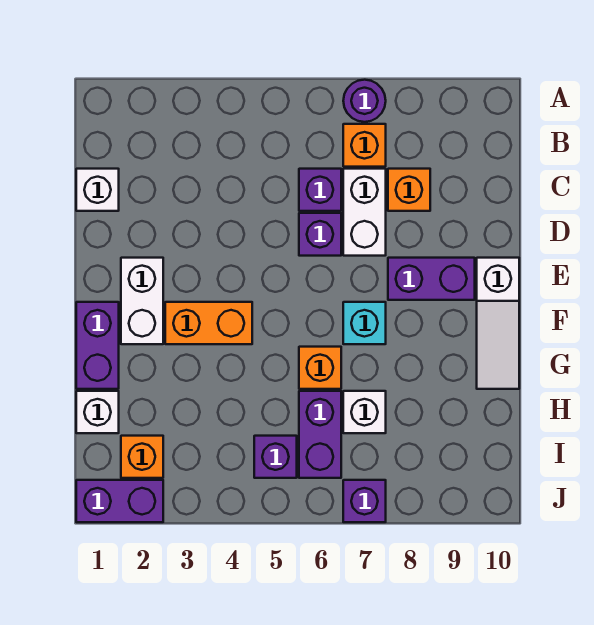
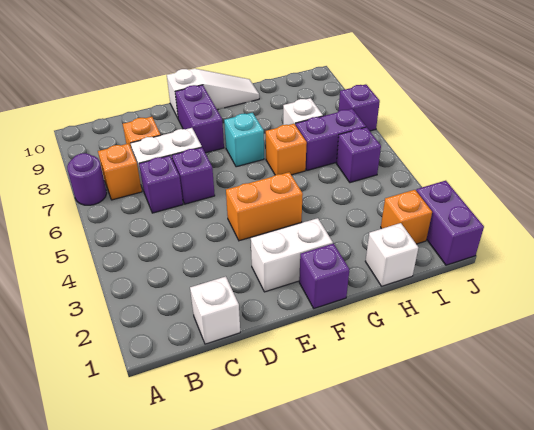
purple brick F1:G1 level 1 -> purple brick F1 level 1
orange brick F3:F4 level 1 -> orange brick E4:F4 level 1

